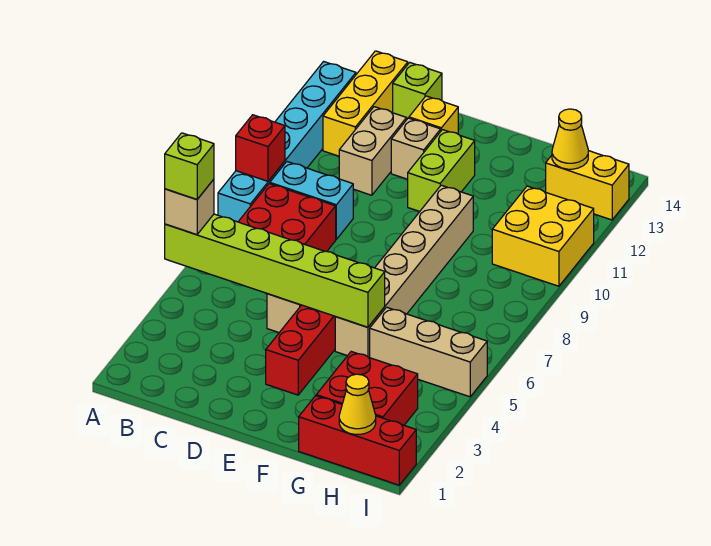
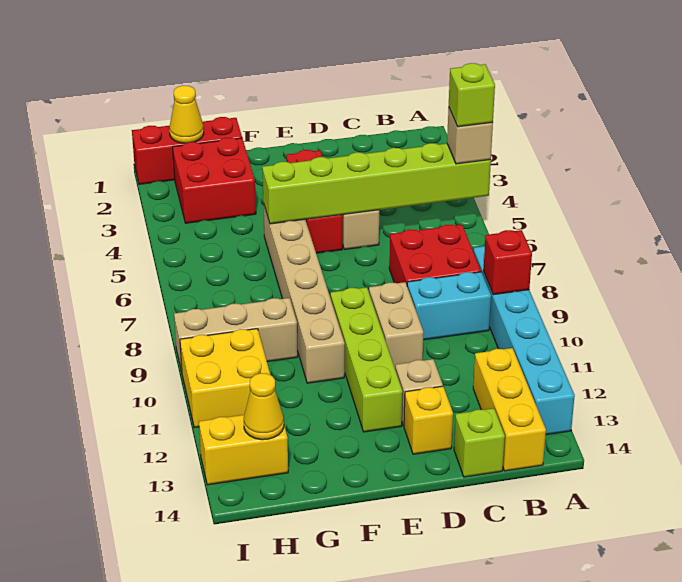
tan brick C11:C12 level 1 -> tan brick D9:D10 level 1
lime brick E11:E12 level 1 -> lime brick E9:E12 level 1
tan brick G5:I5 level 1 -> tan brick G9:I9 level 1

